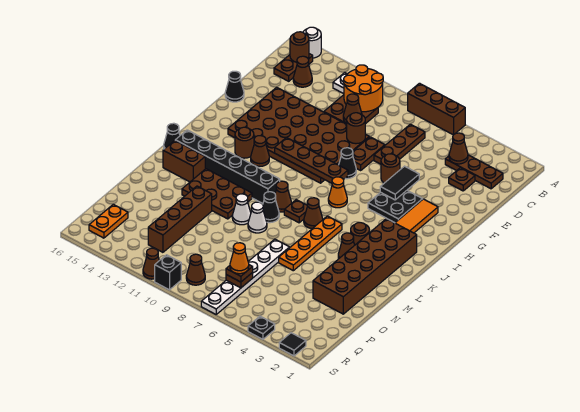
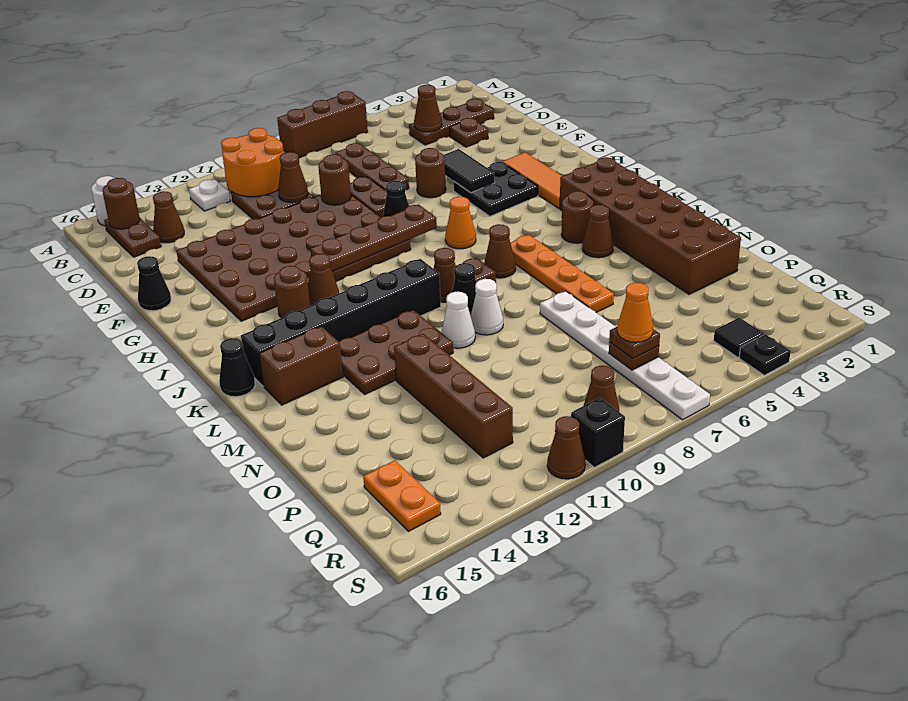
black tile S2 level 1 -> black tile R4 level 1

